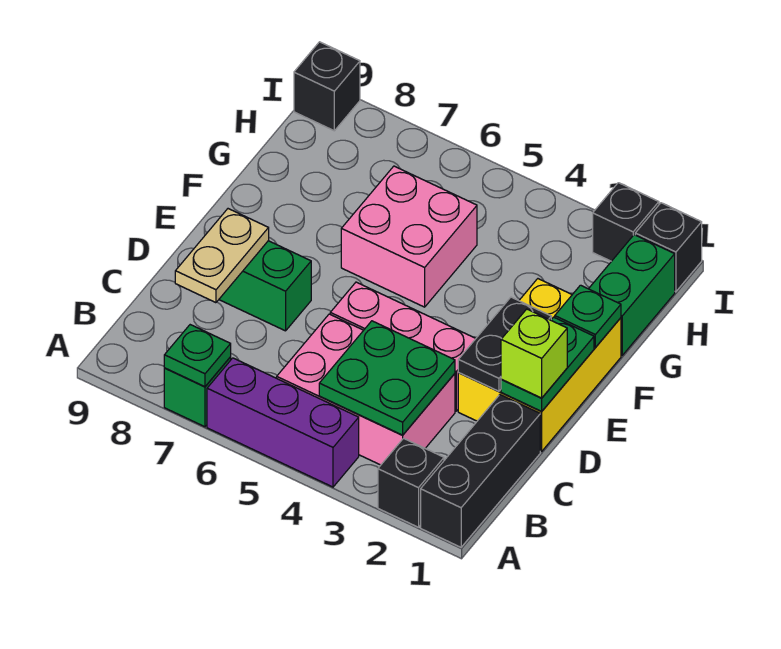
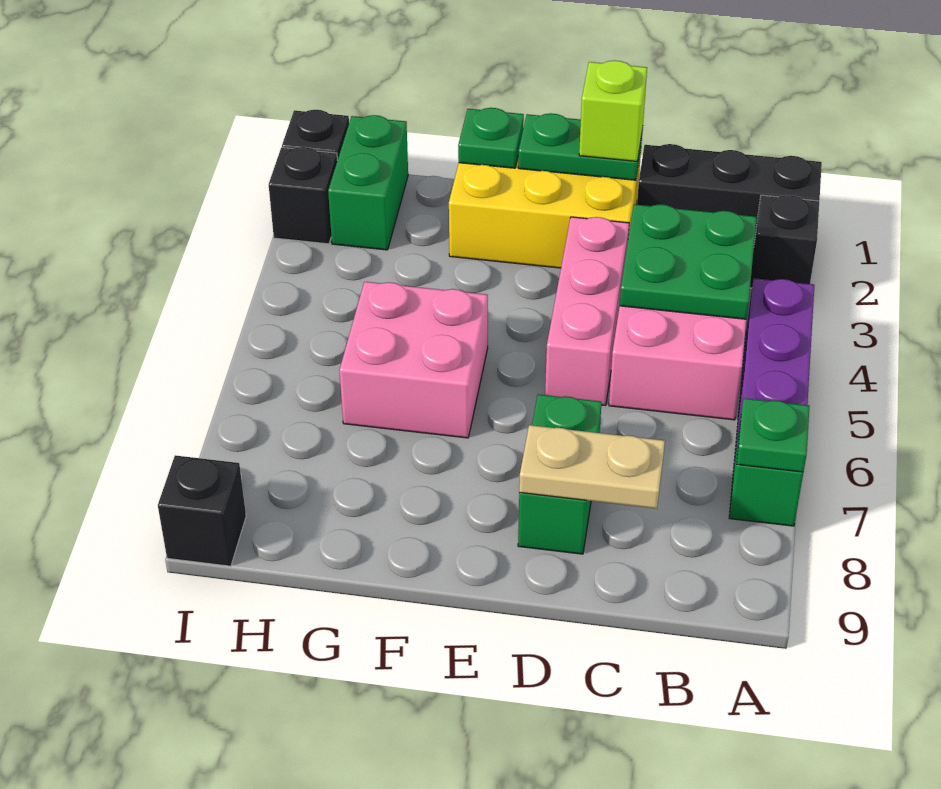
black plate D2:E2 level 2 -> none
green brick G1:H1 level 1 -> green brick H1:H2 level 1

